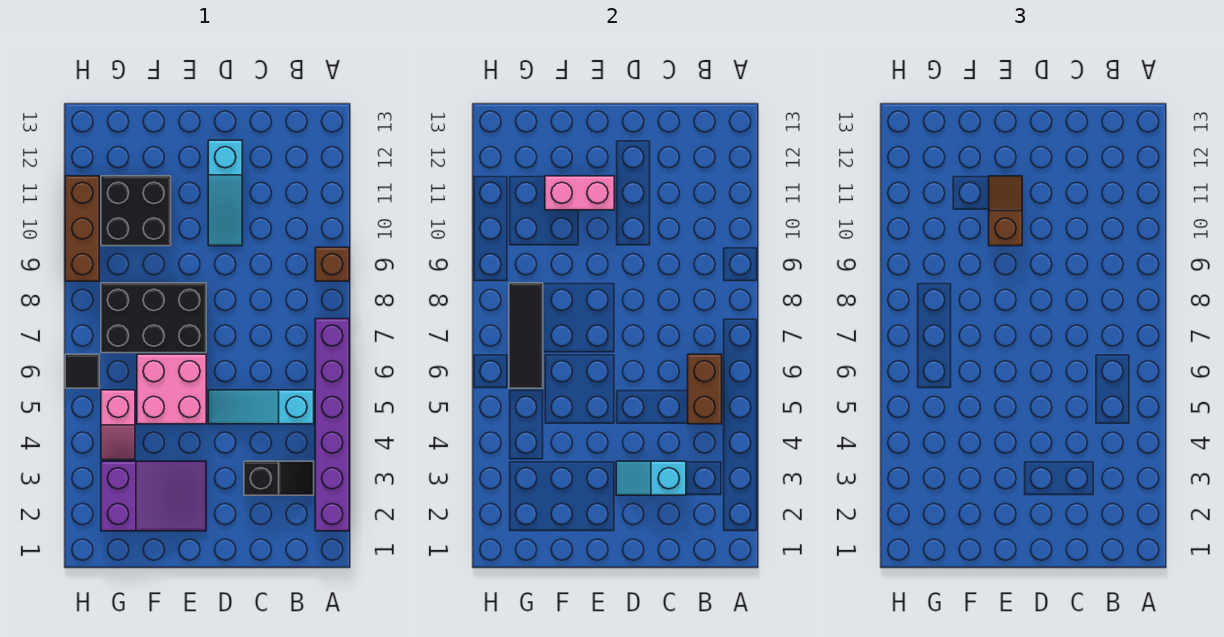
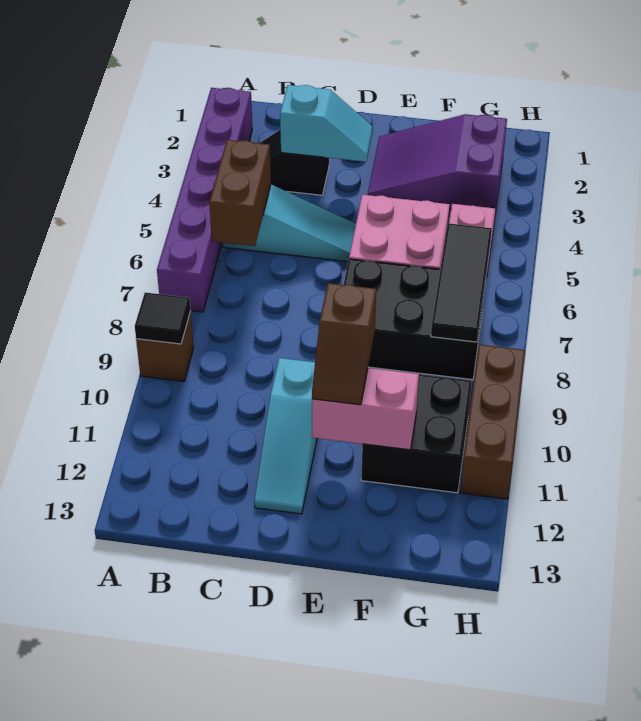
cyan slope D10:D12 level 1 top 12 -> cyan slope D10:D12 level 1 top 10
black tile H6 level 1 -> black tile A9 level 2

